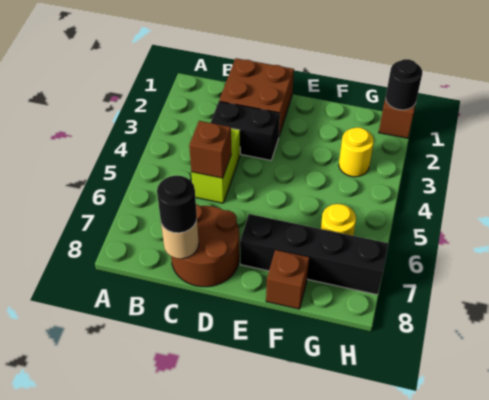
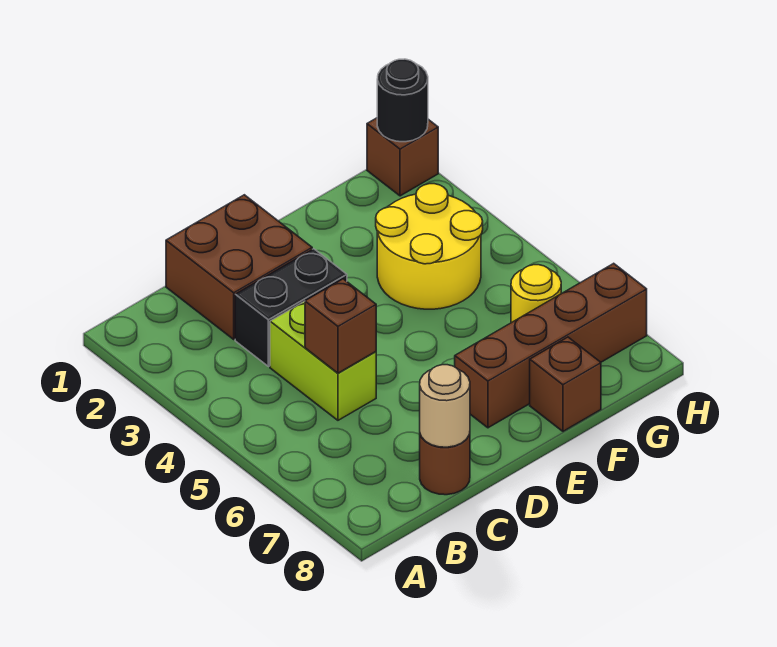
brown round brick C7:D8 level 1 -> brown round brick C8 level 1
black round brick C8 level 3 -> none
black brick E7:H7 level 1 -> brown brick E7:H7 level 1
yellow round brick G3 level 1 -> yellow round brick F3:G4 level 1

